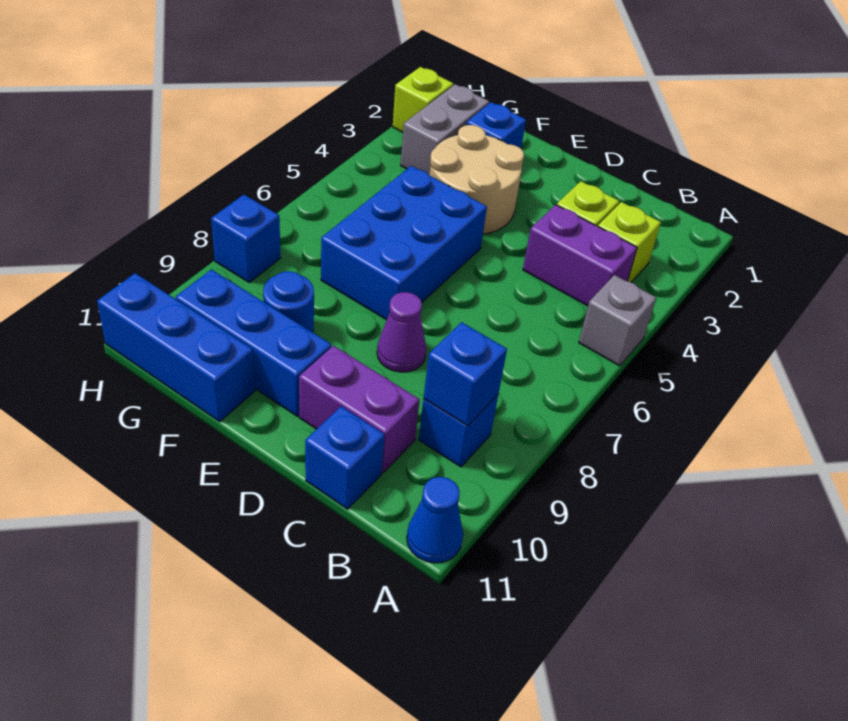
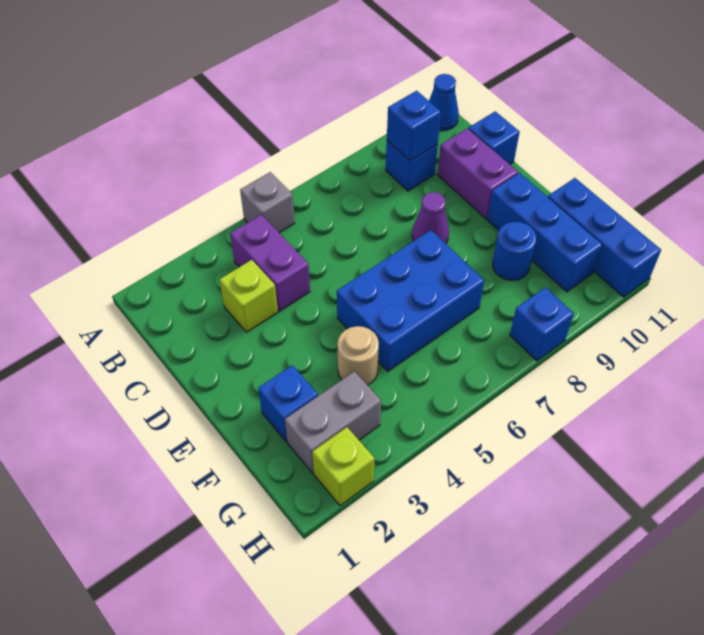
lime brick B3 level 1 -> none
tan round brick E3:F4 level 1 -> tan round brick F4 level 1

